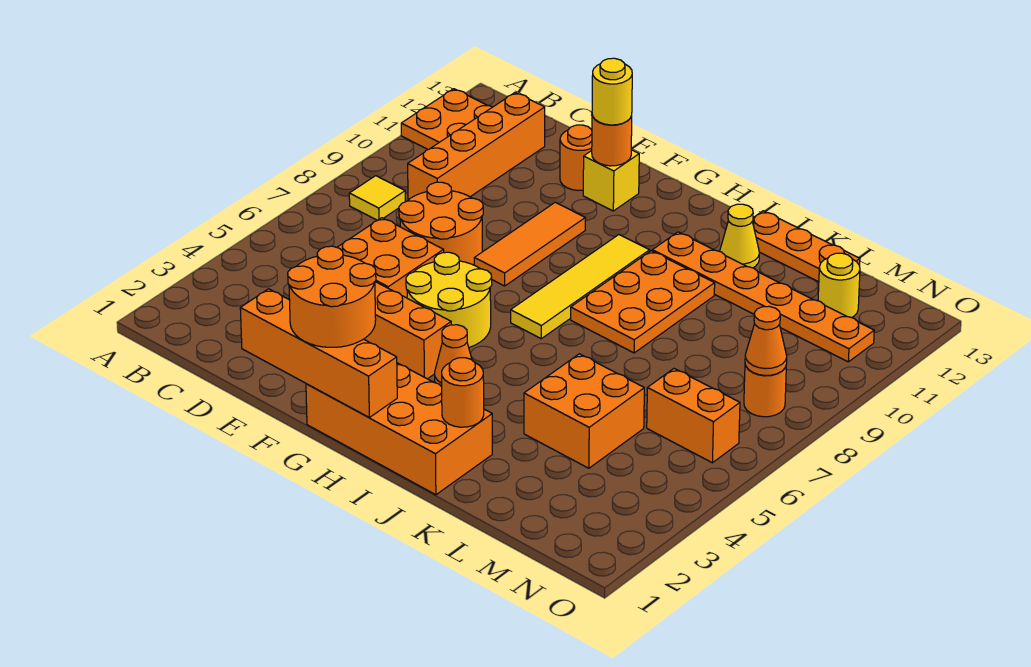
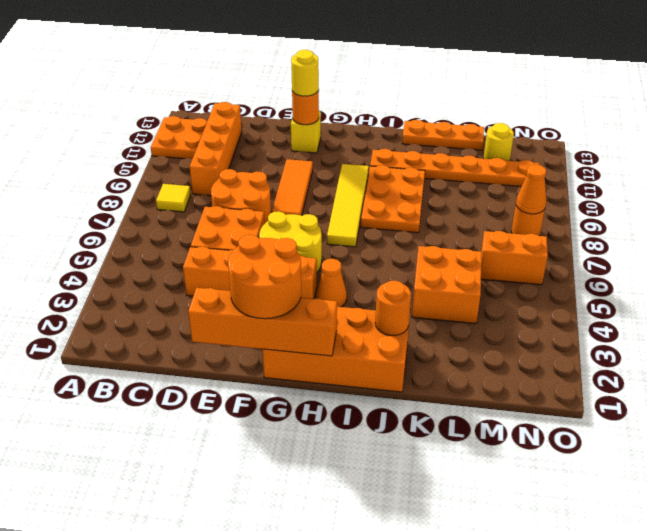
orange round brick E12 level 1 -> none
yellow cone J12 level 1 -> none

